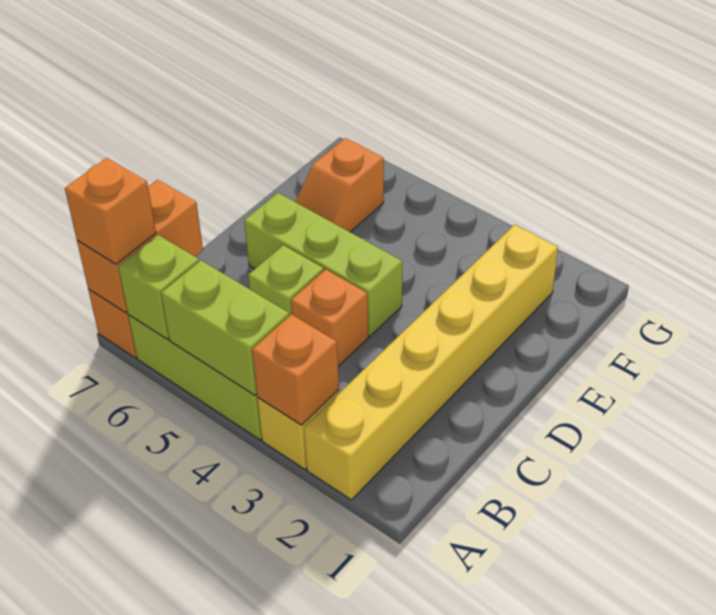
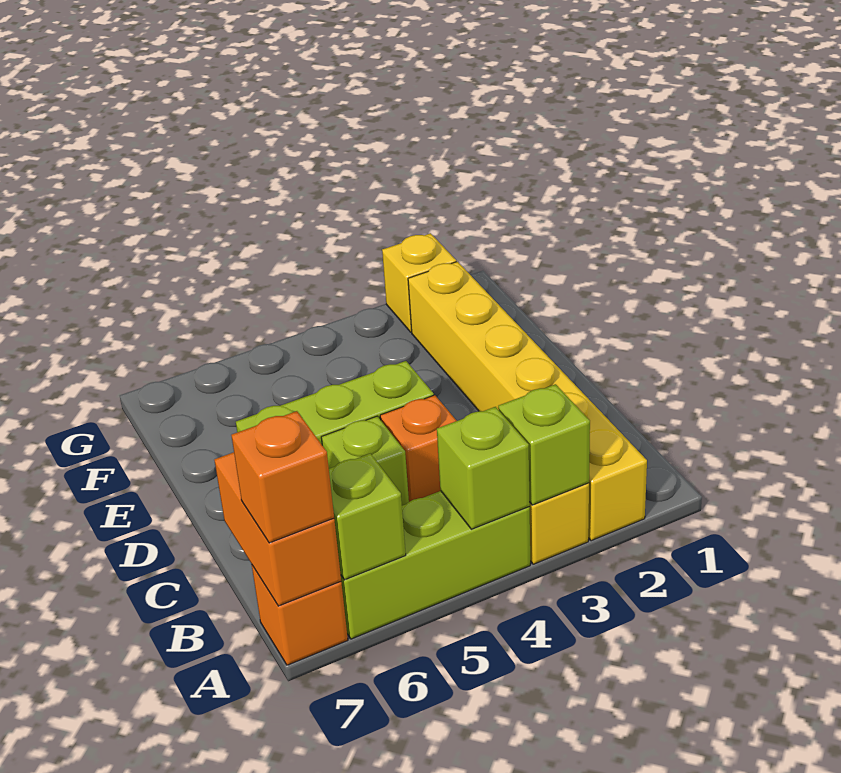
orange brick A3 level 2 -> lime brick A3 level 2
lime brick A4:A5 level 2 -> lime brick A4 level 2
orange slope E6:F6 level 1 top F -> none
none -> yellow brick G2 level 1

